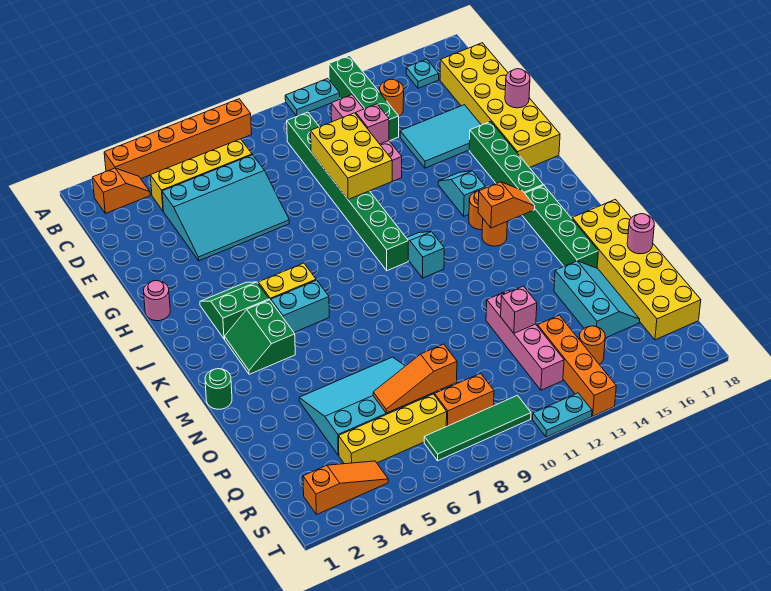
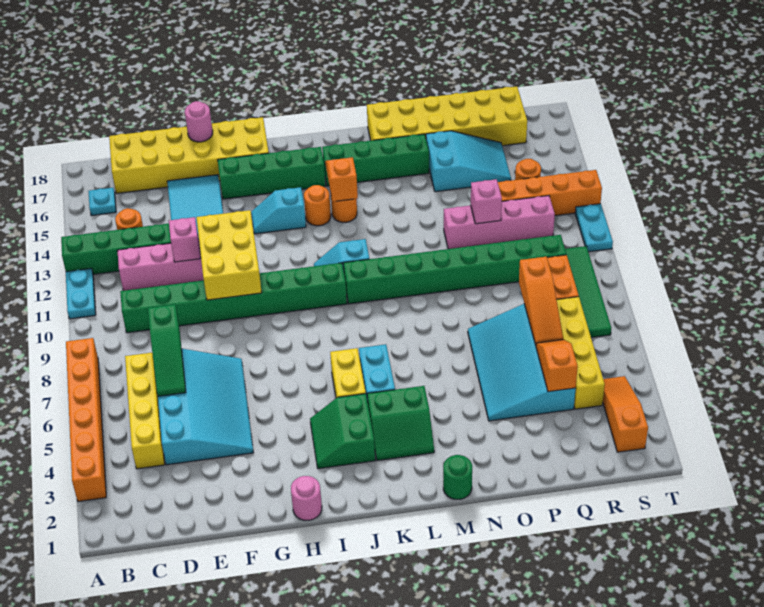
orange slope B2:B3 level 1 top 2 -> orange slope Q4:Q5 level 2 top 4
none -> green slope D6:D8 level 2 top 8
yellow brick E10:G11 level 2 -> yellow brick F10:G12 level 2
none -> green brick K10:R10 level 1
cyan slope O15:Q16 level 1 top 15 -> cyan slope O15:Q16 level 1 top O
pink round brick O18 level 2 -> none

